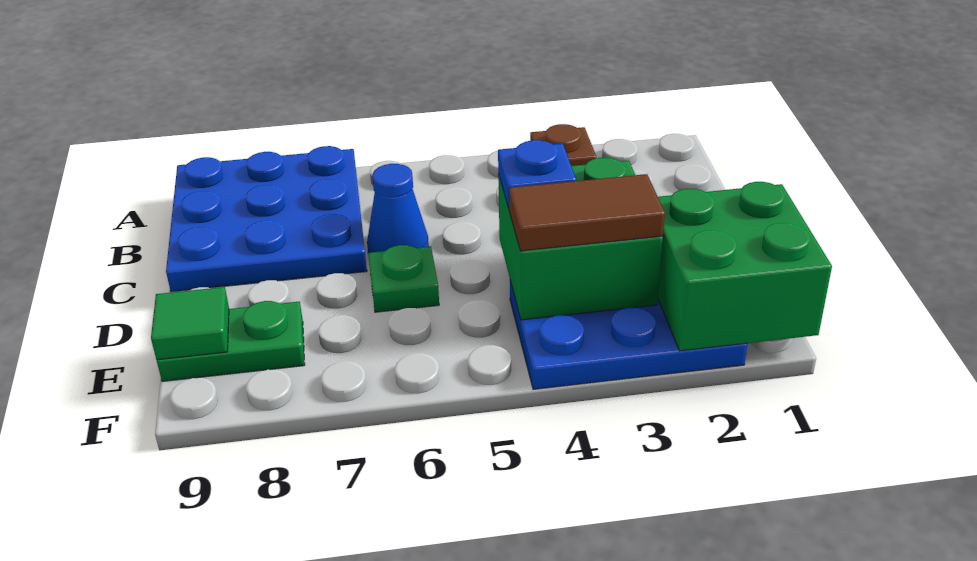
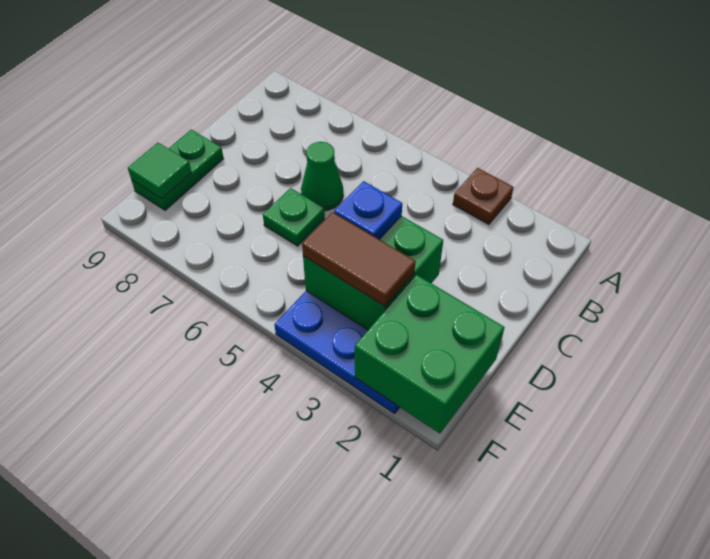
blue plate A7:C9 level 1 -> none
blue cone C6 level 1 -> green cone C6 level 1
green plate E8:E9 level 1 -> green plate D9:E9 level 1

